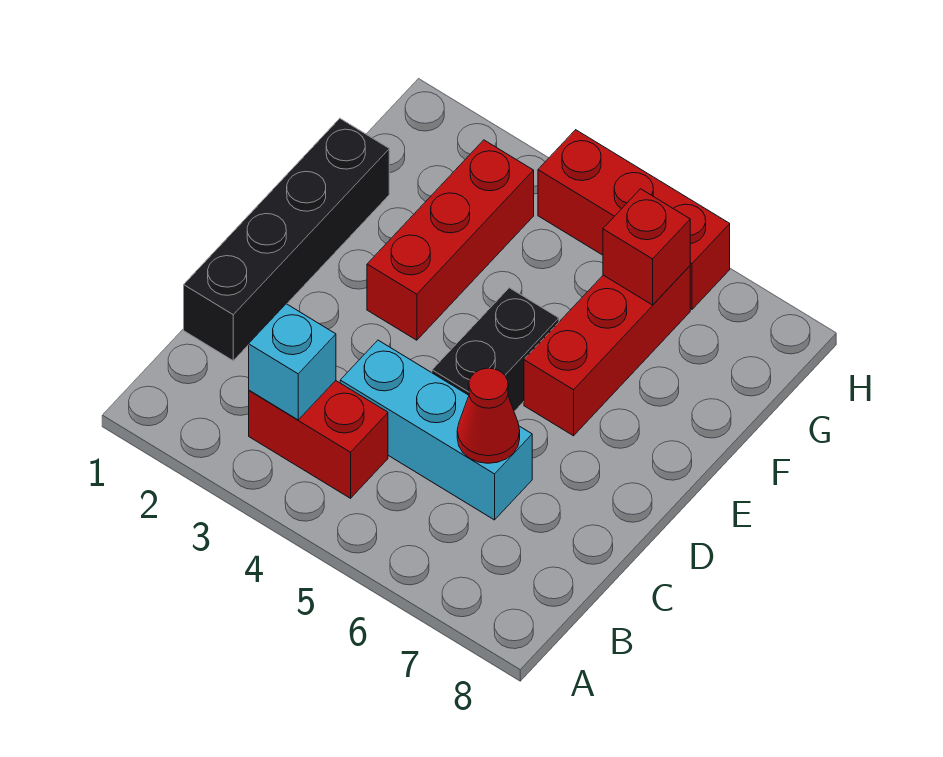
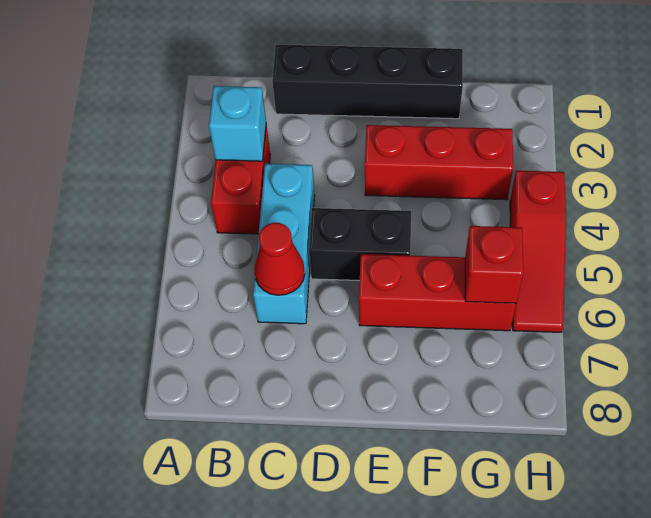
red brick H4:H6 level 1 -> red slope H4:H6 level 1 top 4

